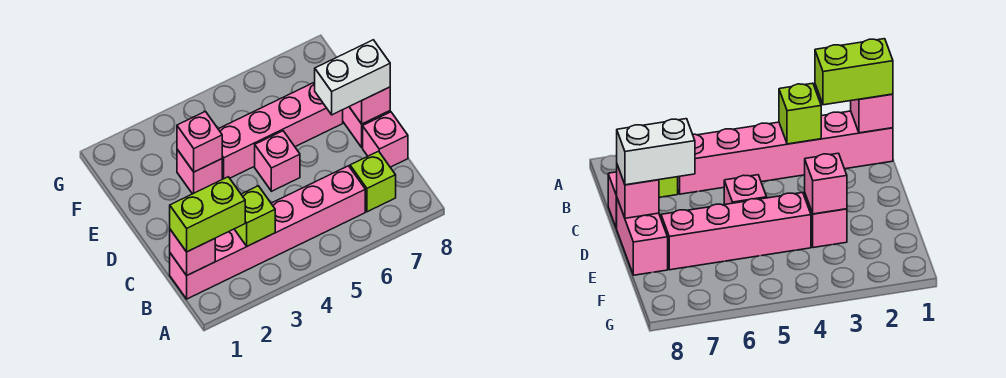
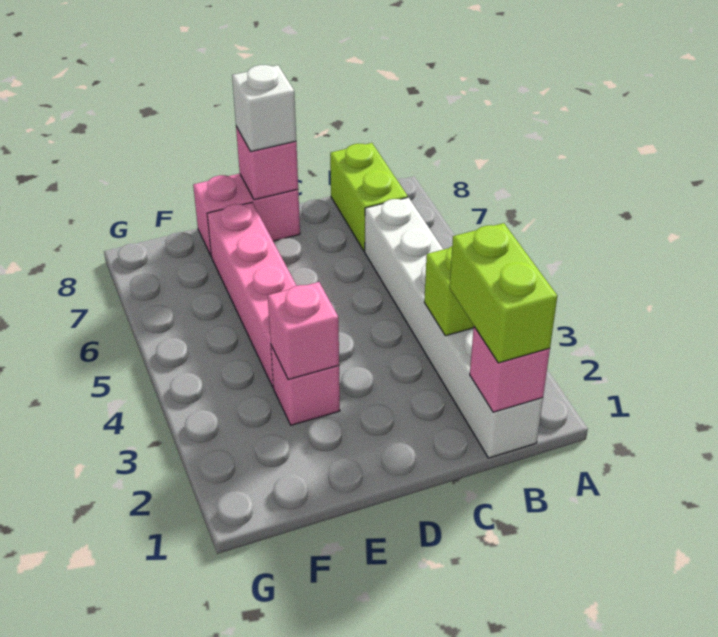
pink brick B1:B6 level 1 -> white brick B1:B6 level 1
lime brick B7 level 1 -> lime brick B7:B8 level 1
pink brick C8 level 1 -> none
pink brick D5 level 1 -> none
white brick D7:D8 level 3 -> white brick D8 level 3

